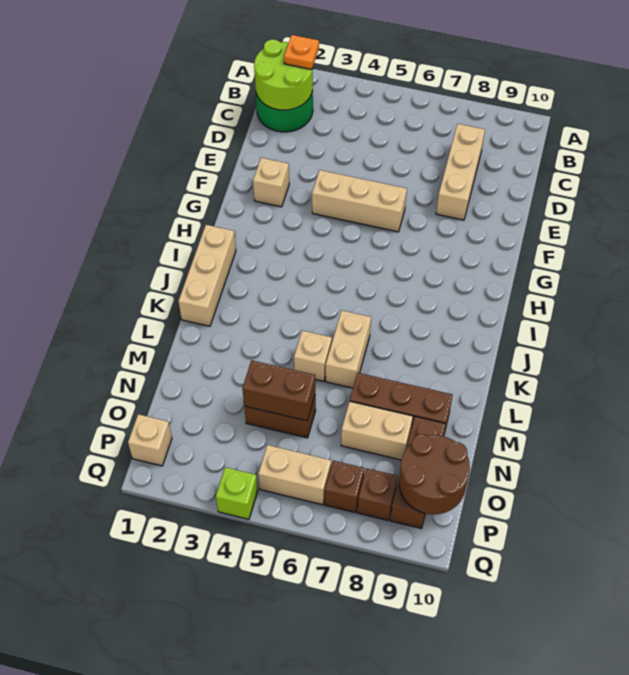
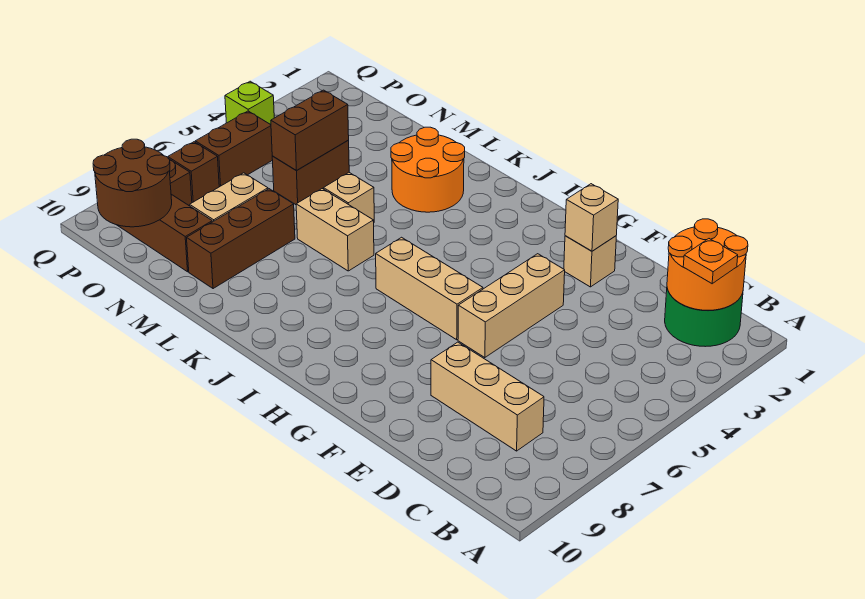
lime round brick B1:C2 level 2 -> orange round brick B1:C2 level 2
tan brick I1:K1 level 1 -> tan brick G6:I6 level 1
none -> orange round brick K2:L3 level 1
tan brick P1 level 1 -> tan brick F2 level 2
tan brick P5:P6 level 1 -> brown brick P5:P6 level 1

